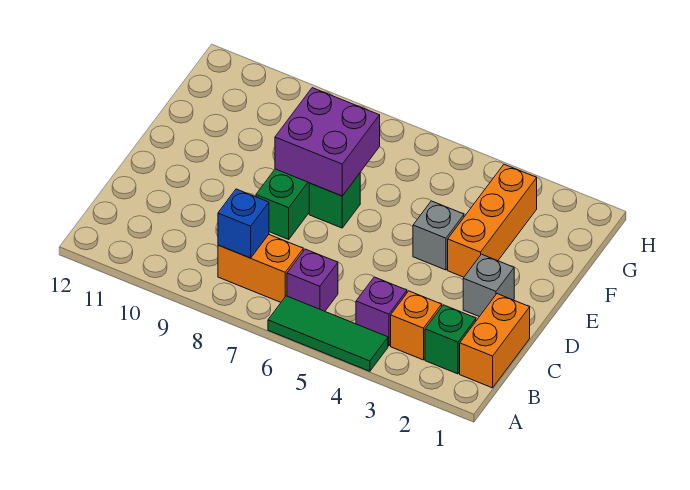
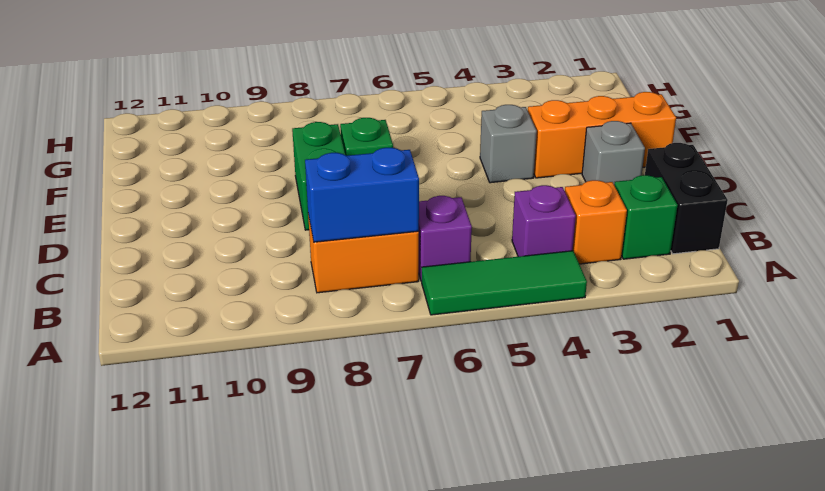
orange brick B1:C1 level 1 -> black brick B1:C1 level 1
blue brick B8 level 2 -> blue brick B7:B8 level 2
orange brick E3:G3 level 1 -> orange brick E1:E3 level 1
purple brick E7:F8 level 2 -> none

